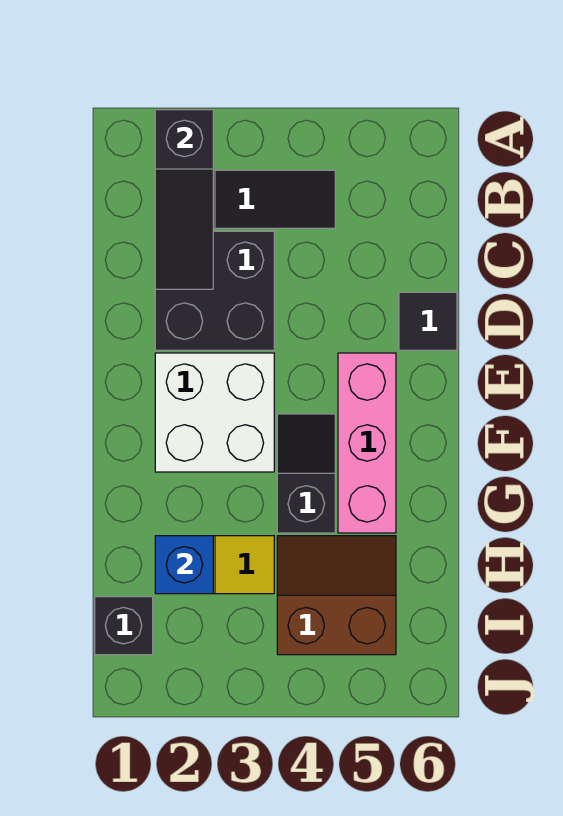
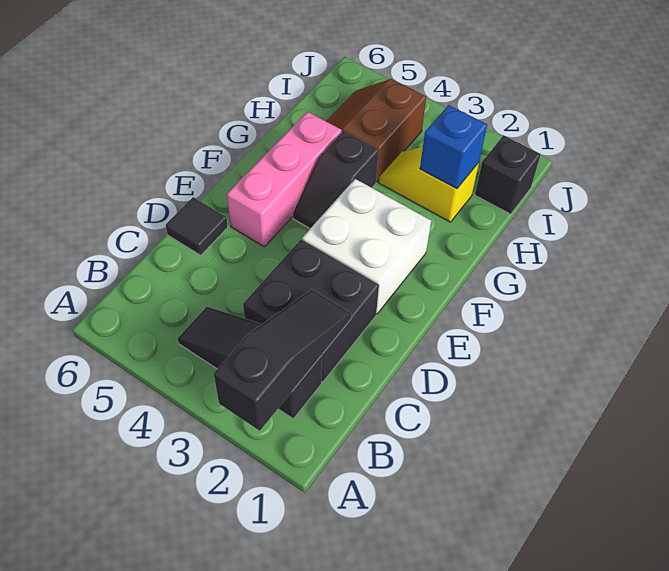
brown slope H4:I5 level 1 top I -> brown slope H4:I5 level 1 top 4

